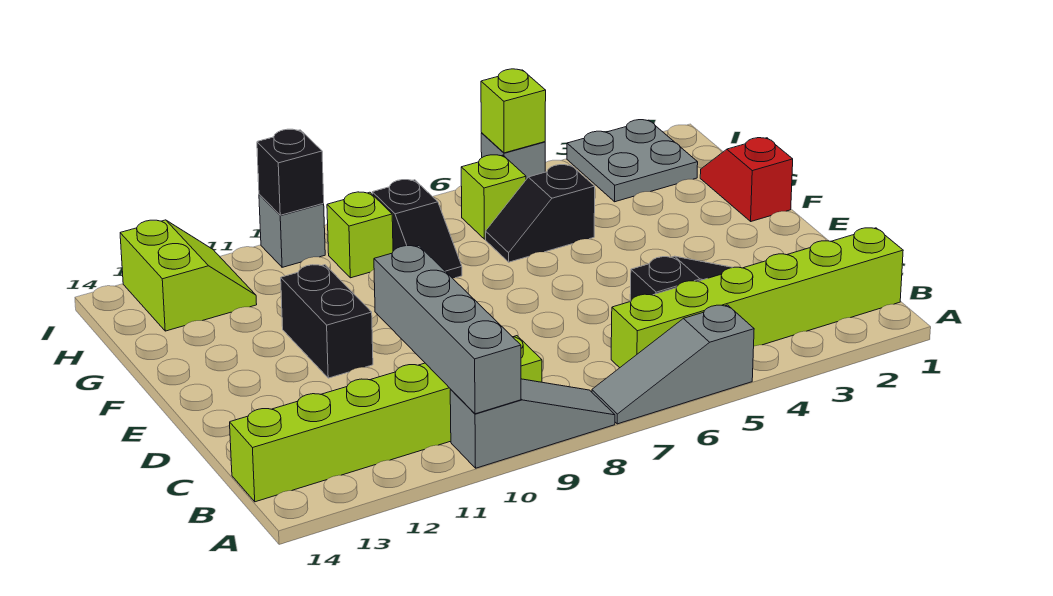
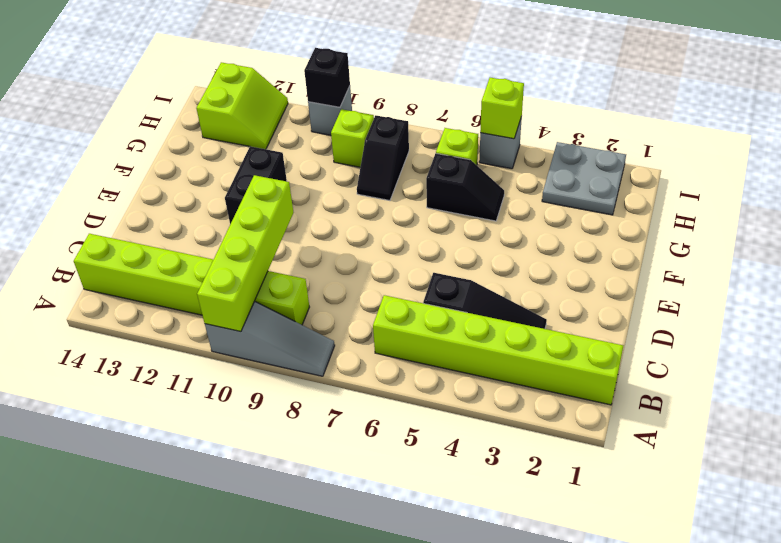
grey slope A5:A7 level 1 top 5 -> none
grey brick A10:D10 level 2 -> lime brick A10:D10 level 2
red slope F1:G1 level 1 top F -> none
black slope G5:G6 level 1 top 5 -> black slope G5:G6 level 1 top 6

